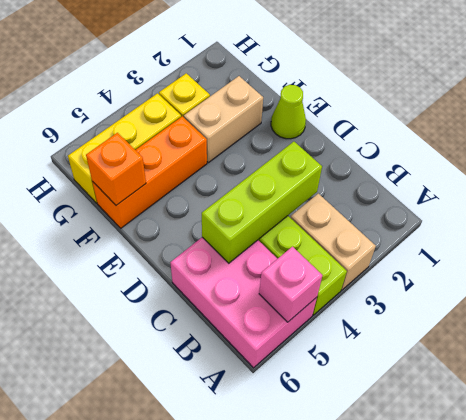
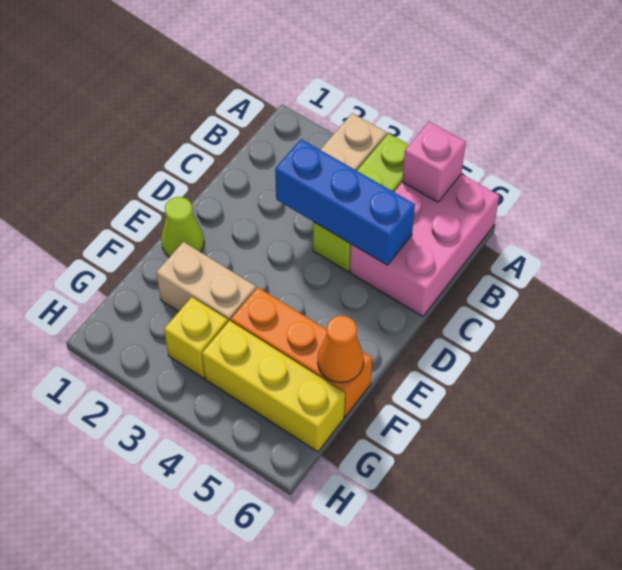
lime brick C3:C5 level 2 -> blue brick C3:C5 level 2
orange brick F6 level 2 -> orange cone F6 level 2

